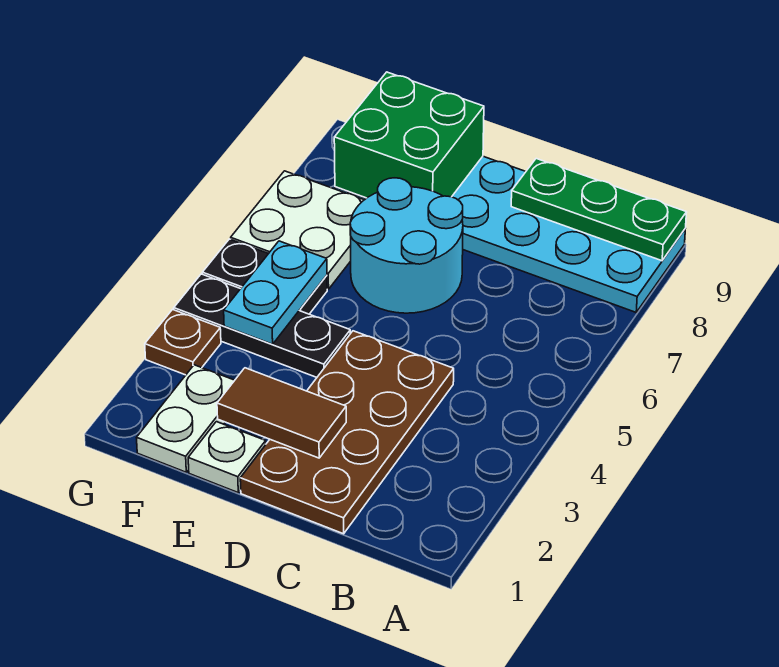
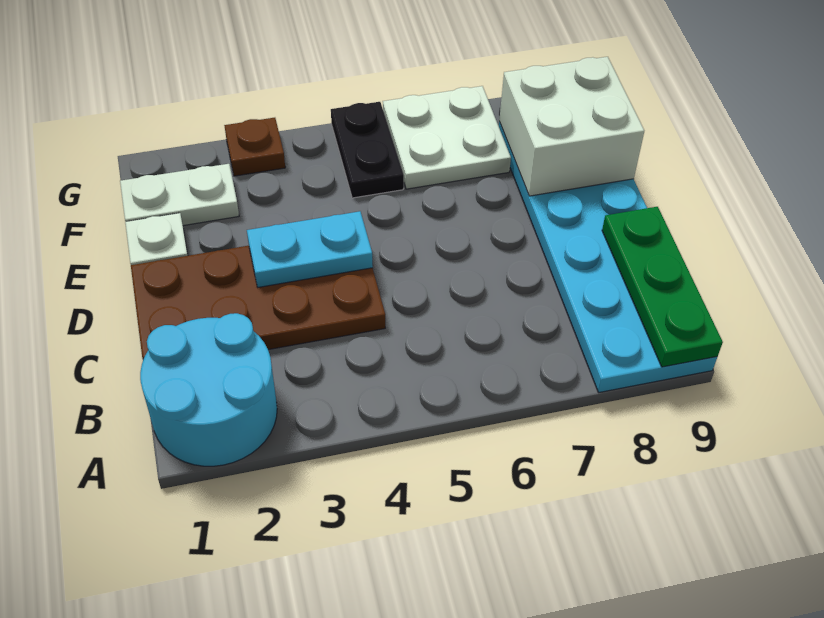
brown tile D2:E2 level 2 -> none
cyan round brick D6:E7 level 1 -> cyan round brick A1:B2 level 1
black plate E4:G4 level 1 -> none
green brick E8:F9 level 2 -> white brick E8:F9 level 2
cyan plate F4:F5 level 2 -> cyan plate D3:D4 level 2

